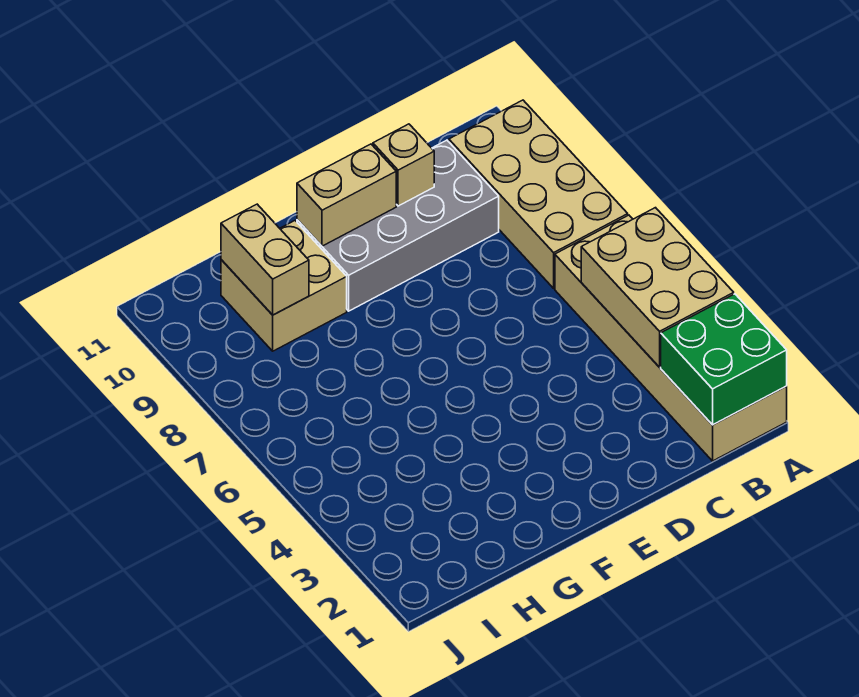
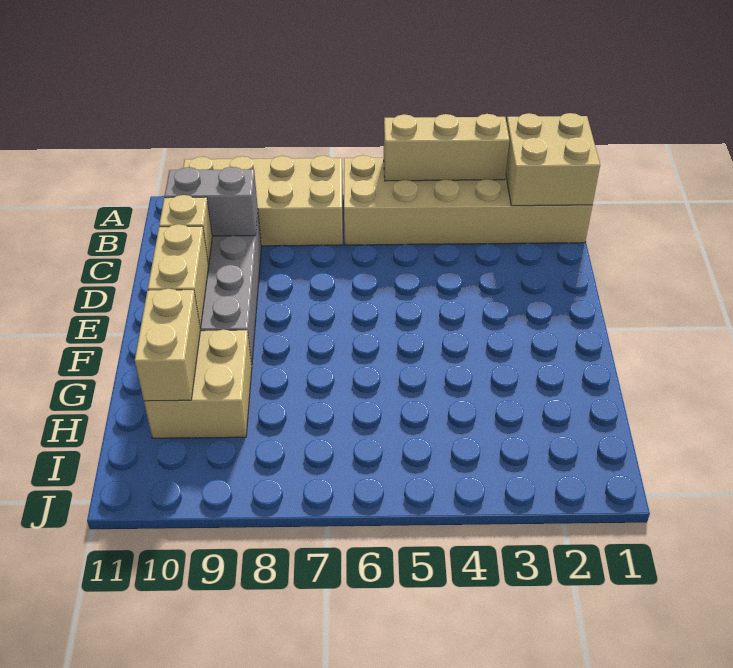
green brick A1:B2 level 2 -> tan brick A1:B2 level 2
tan brick A3:B5 level 2 -> tan brick A3:A5 level 2
none -> grey brick C9:C10 level 2
tan brick H9:H10 level 2 -> tan brick G10:H10 level 2

